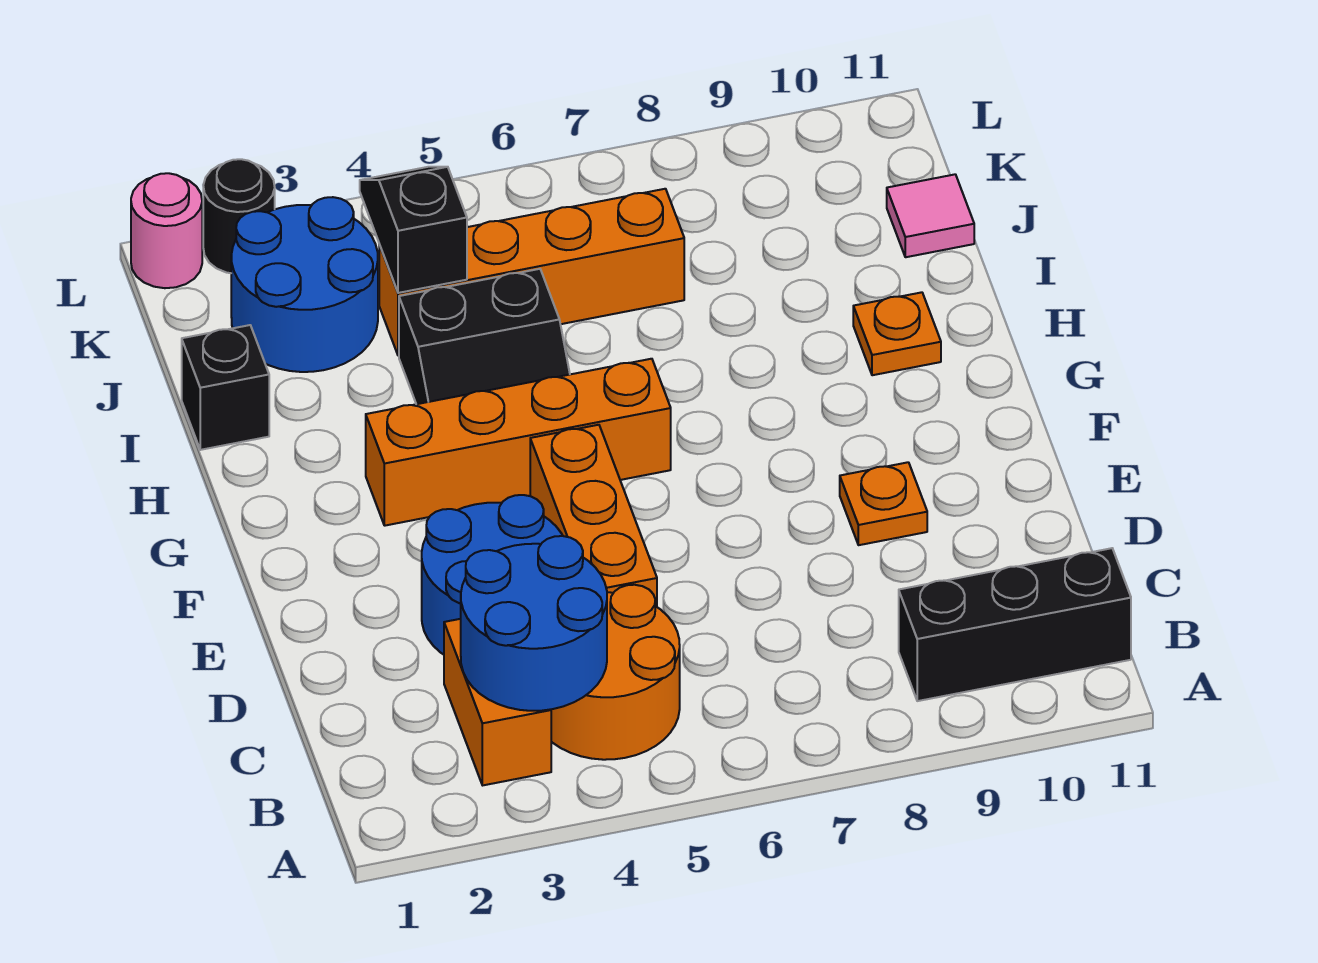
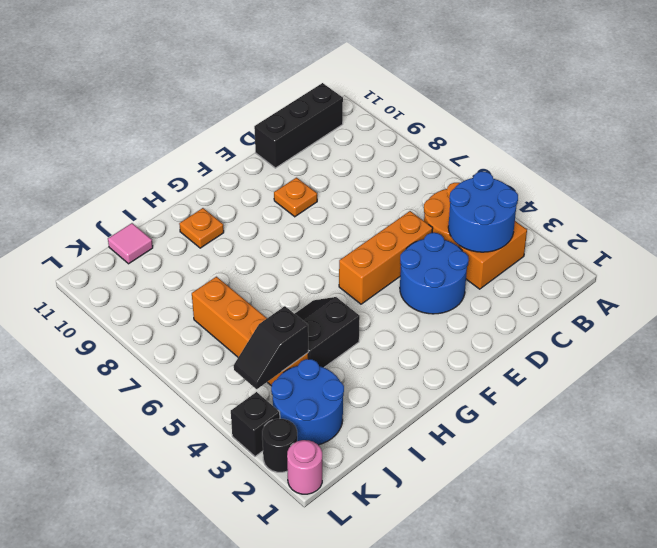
black brick B9:B11 level 1 -> black brick B11:D11 level 1
orange brick G3:G6 level 1 -> none
black slope H4:I5 level 1 top I -> black slope H4:I5 level 1 top 4
black brick I1 level 1 -> black brick L3 level 1

